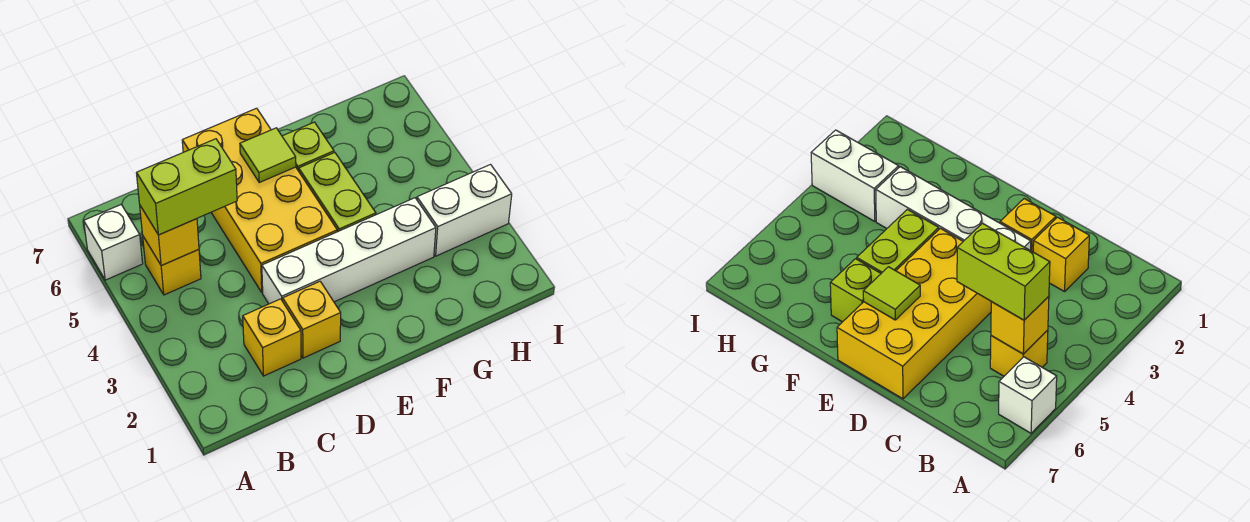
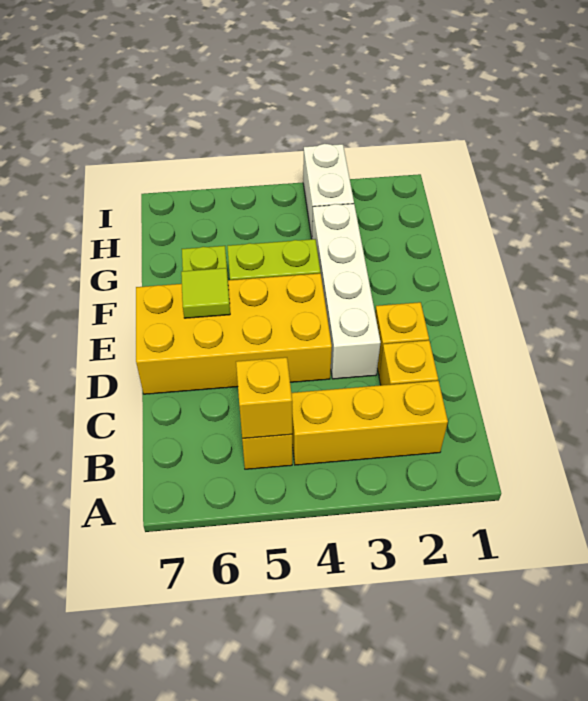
white brick A6 level 1 -> none
none -> yellow brick B2:B4 level 1
lime brick B5:C5 level 3 -> none

